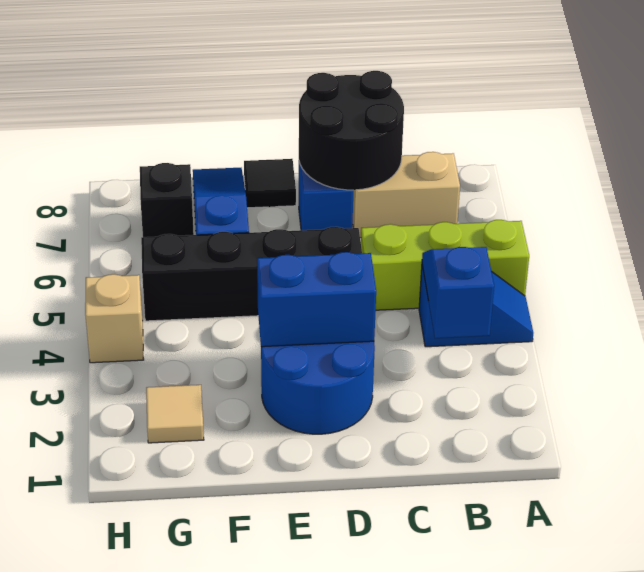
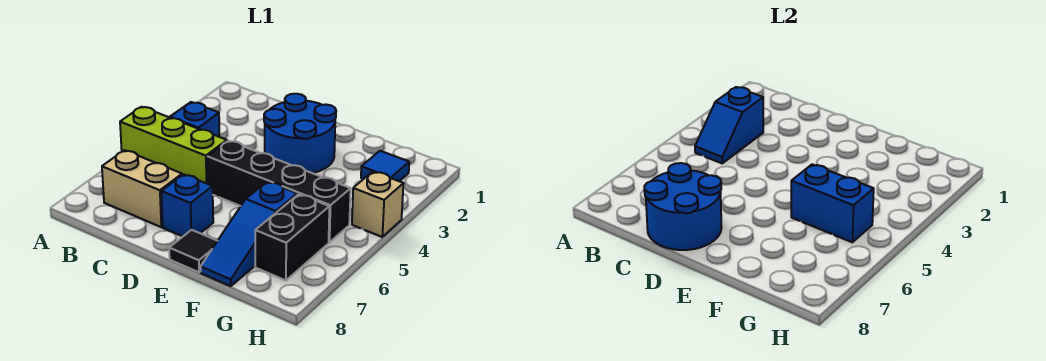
black round brick C7:D8 level 2 -> blue round brick C7:D8 level 2
blue brick D3:E3 level 2 -> blue brick F5:G5 level 2
tan tile G2 level 1 -> blue tile G2 level 1
black brick G7 level 1 -> black brick G6:G7 level 1

